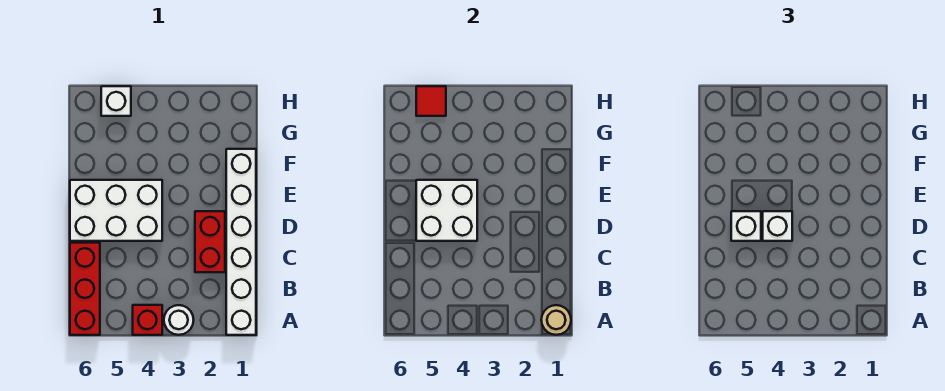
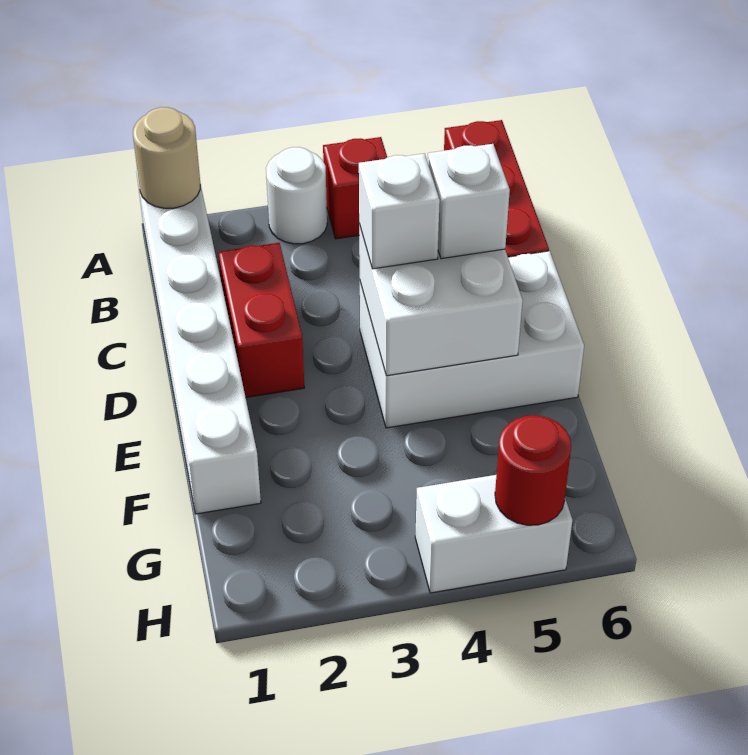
white brick H5 level 1 -> white brick H4:H5 level 1
red tile H5 level 2 -> red round brick H5 level 2

